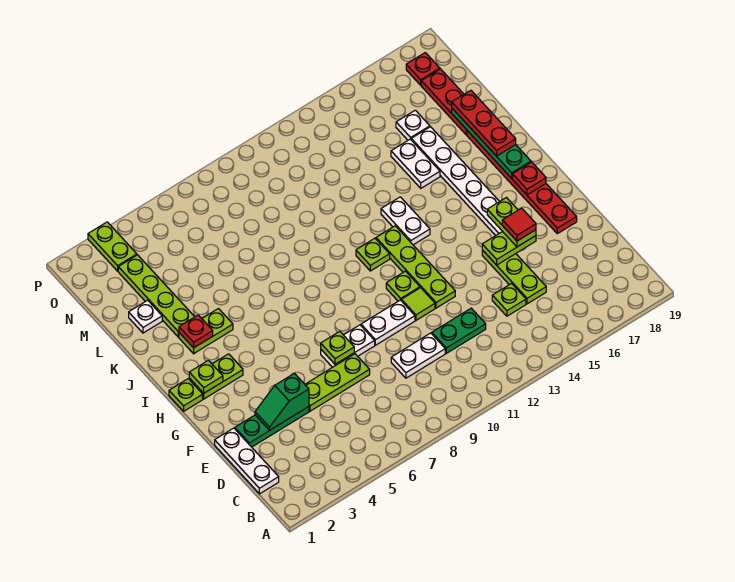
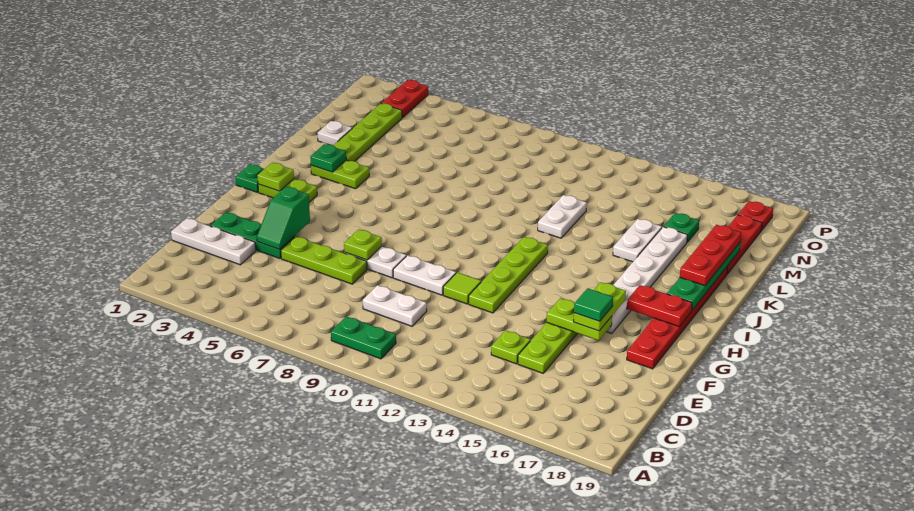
white plate C1:E1 level 1 -> white plate D1:D3 level 1
green plate D11:D12 level 1 -> green plate B9:B10 level 1
green slope E3:E4 level 2 top 4 -> green slope E4:F4 level 2 top F
red tile F16 level 4 -> green tile F16 level 4
lime plate G11 level 1 -> none
lime plate H1 level 1 -> green plate H1 level 1
red plate H18 level 2 -> red plate H17:H18 level 2
lime plate I11 level 1 -> none
white plate I13:J13 level 1 -> white plate K12:L12 level 1
red plate J3 level 2 -> green plate J3 level 2
white plate M16 level 1 -> green plate M16 level 1
lime plate O3:P3 level 1 -> red plate O3:P3 level 1

